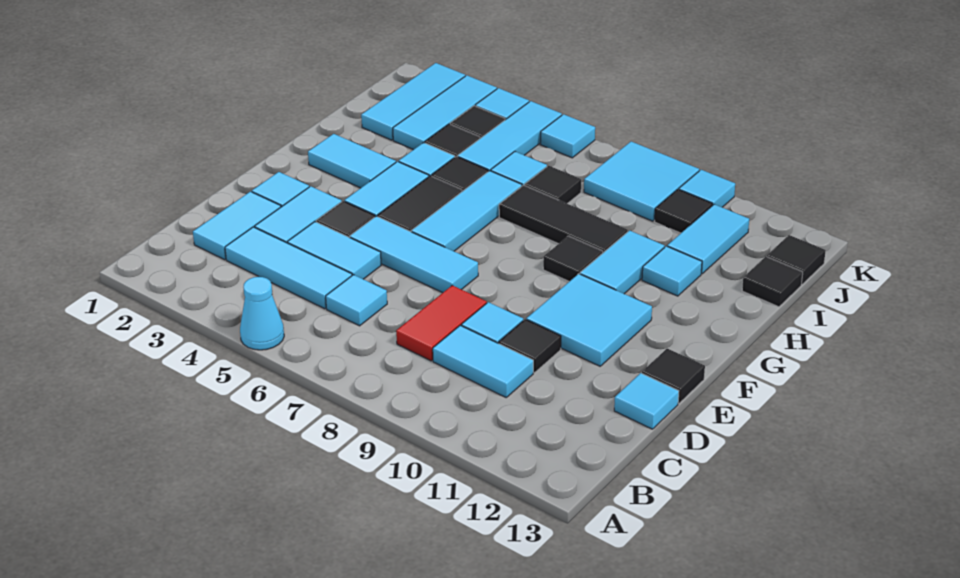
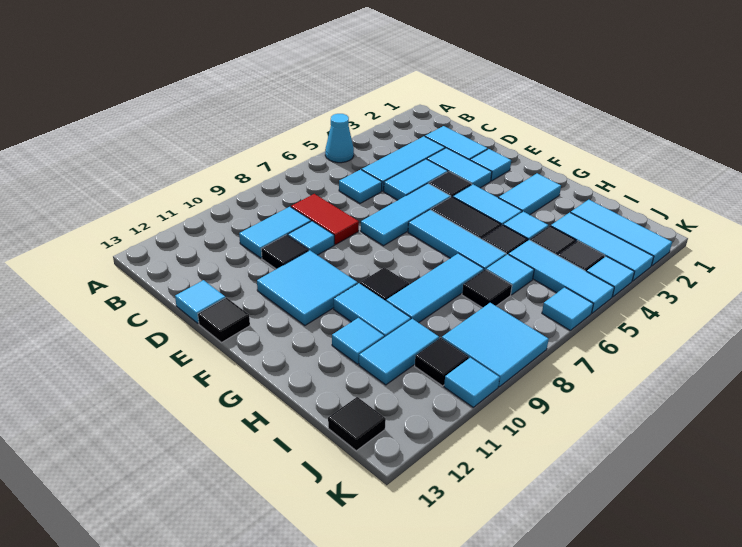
black tile H7:H9 level 1 -> cyan tile H7:H9 level 1
cyan tile I11:J11 level 1 -> cyan tile I10:I11 level 1
black tile I13 level 1 -> none

